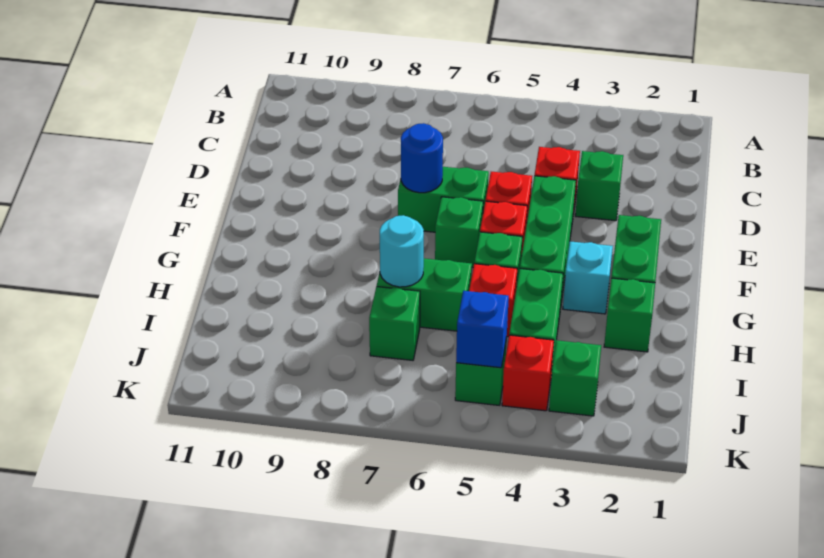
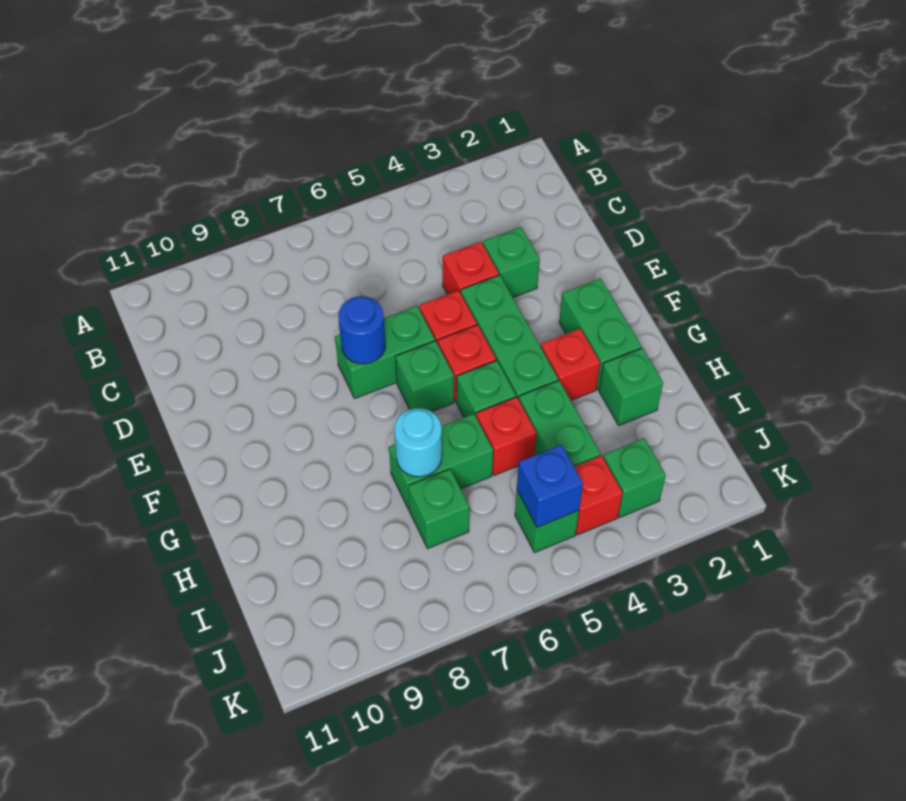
cyan brick G3 level 1 -> red brick G3 level 1

